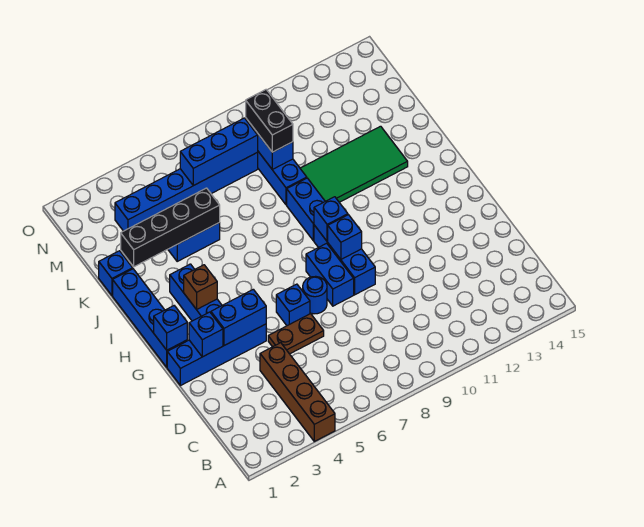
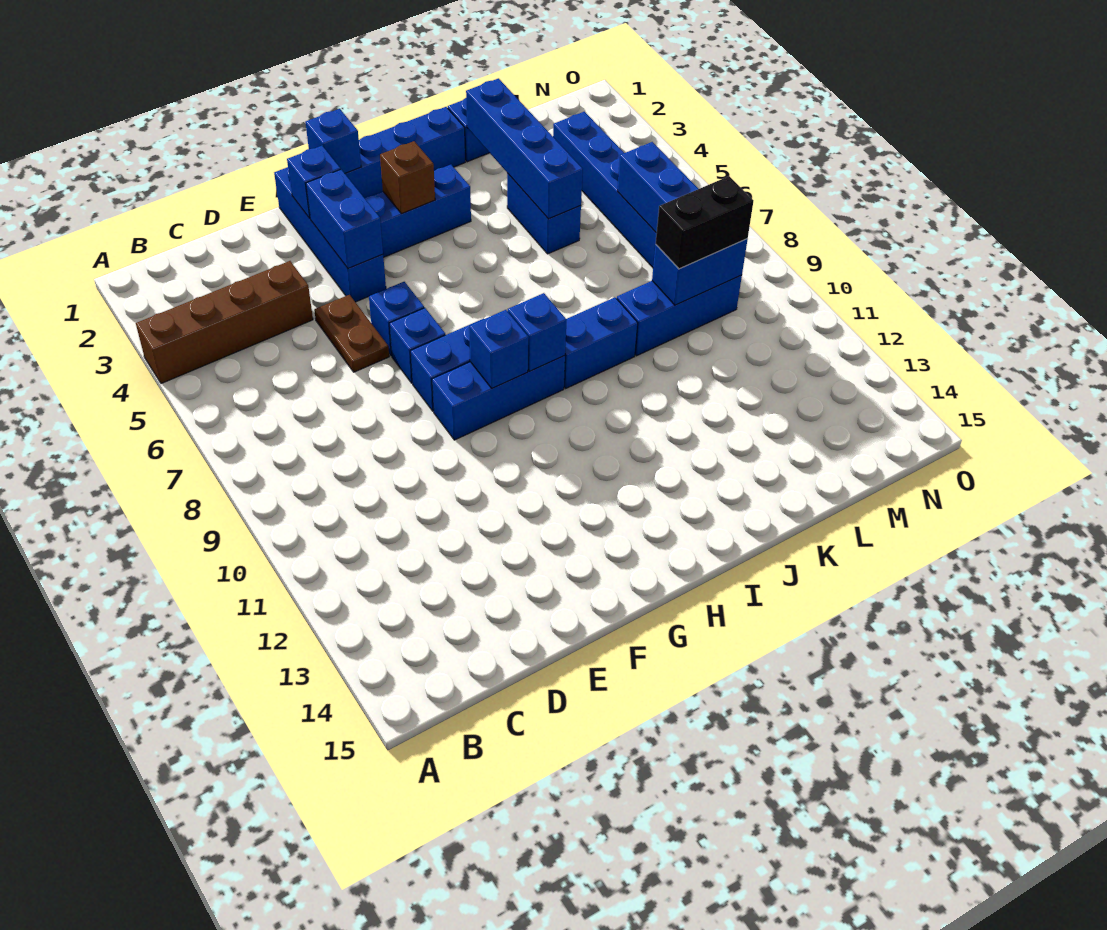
blue round brick F7 level 1 -> blue brick F7 level 1
green tile J10:K13 level 1 -> none
black brick K2:K5 level 2 -> blue brick K2:K5 level 2

